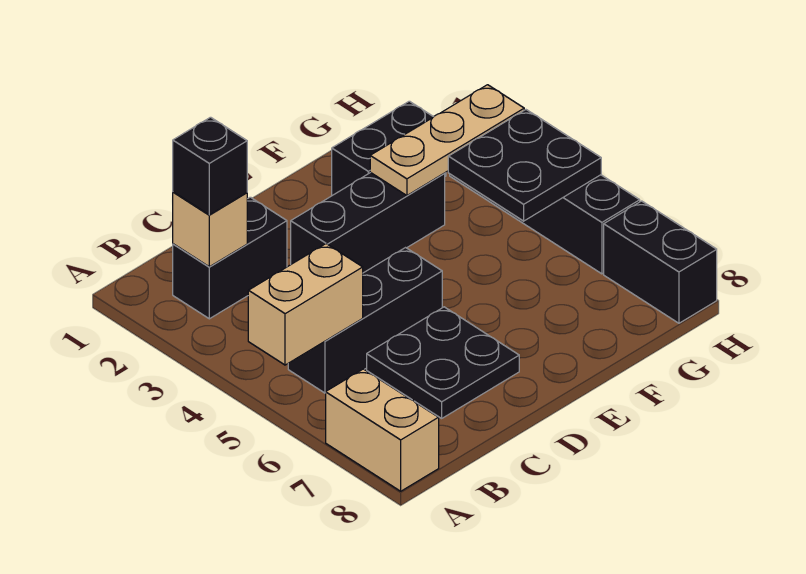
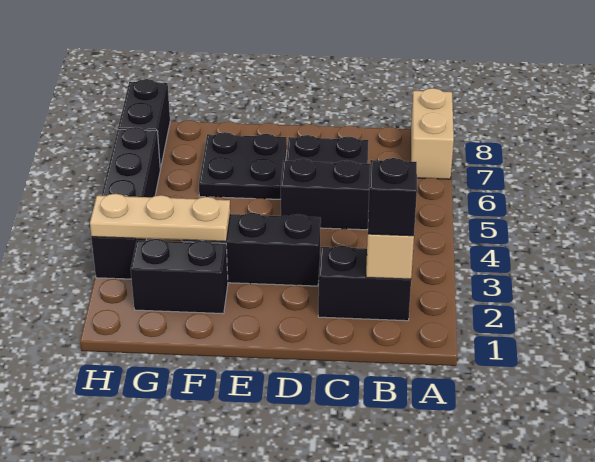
tan brick A5:B5 level 2 -> none
black plate G4:H5 level 2 -> black plate E6:F7 level 1

